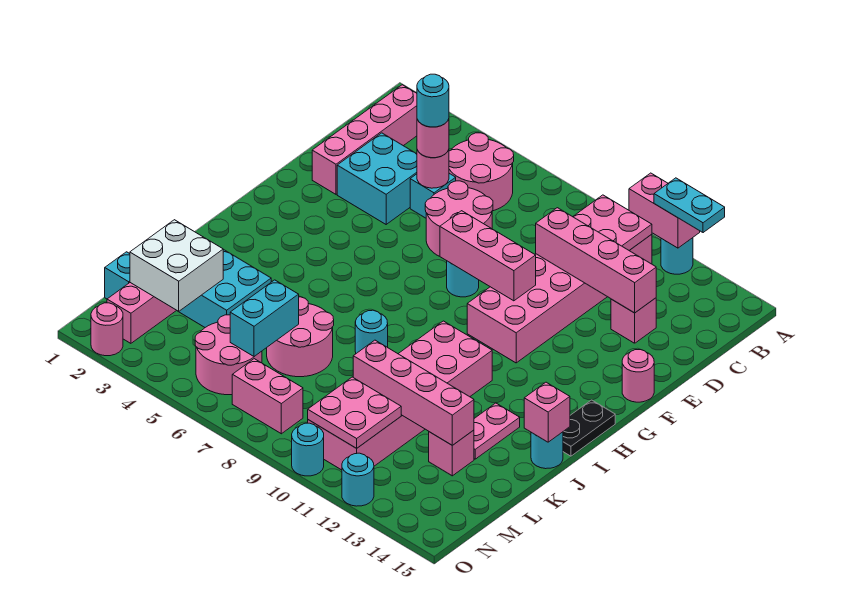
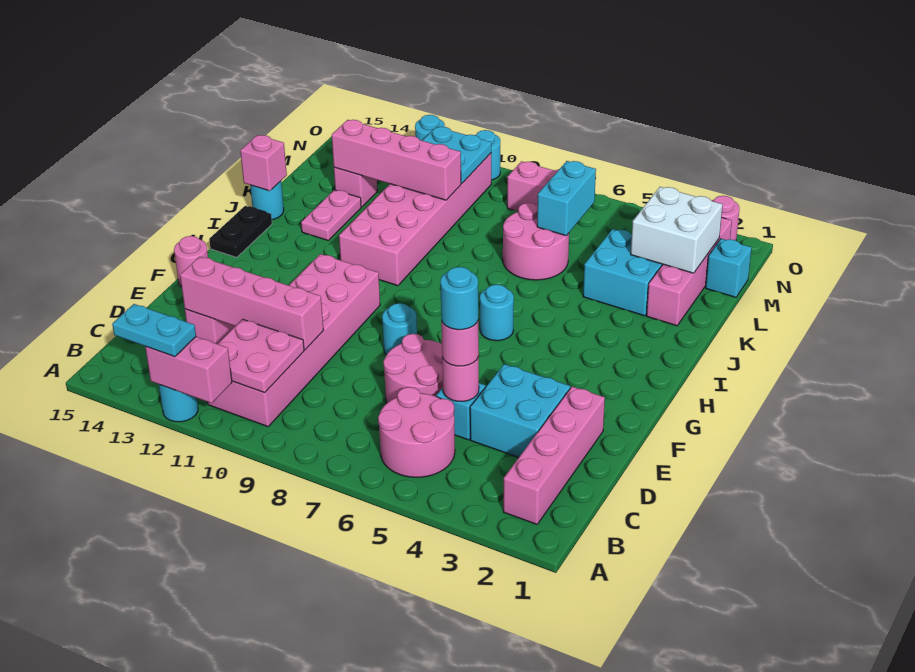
pink brick F8:F10 level 2 -> none
cyan round brick J8 level 1 -> cyan round brick H6 level 1
pink round brick M5:N6 level 1 -> none
pink plate M10:N11 level 2 -> cyan plate M10:N11 level 2

